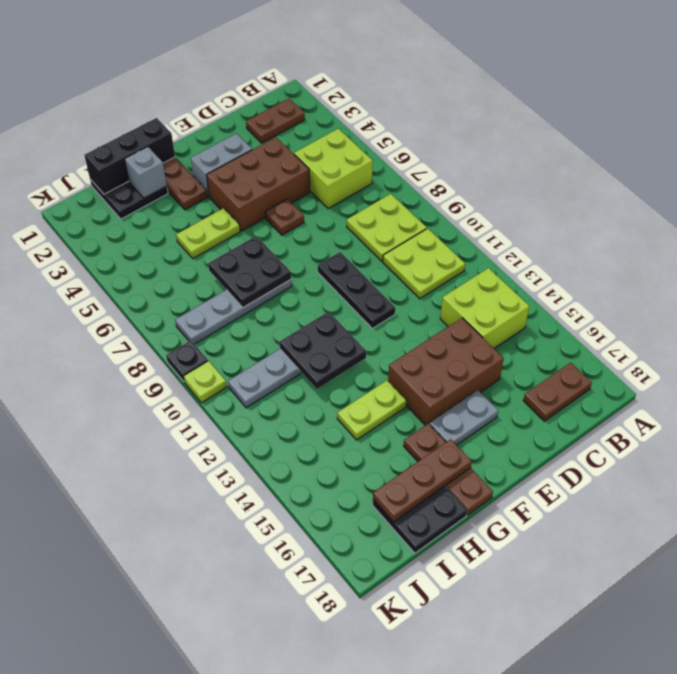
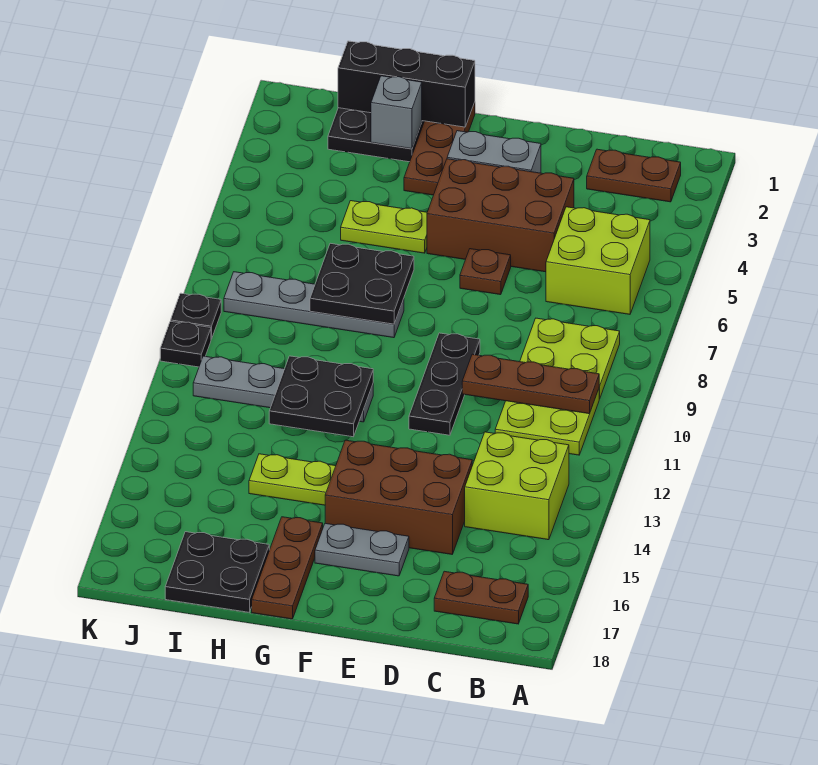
brown plate G17:I17 level 2 -> brown plate B10:D10 level 2
lime plate K10 level 1 -> black plate K10 level 1

